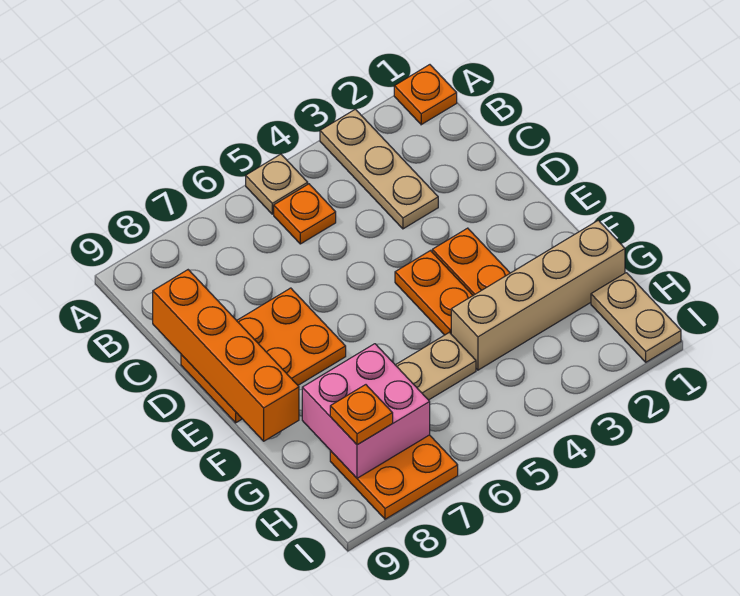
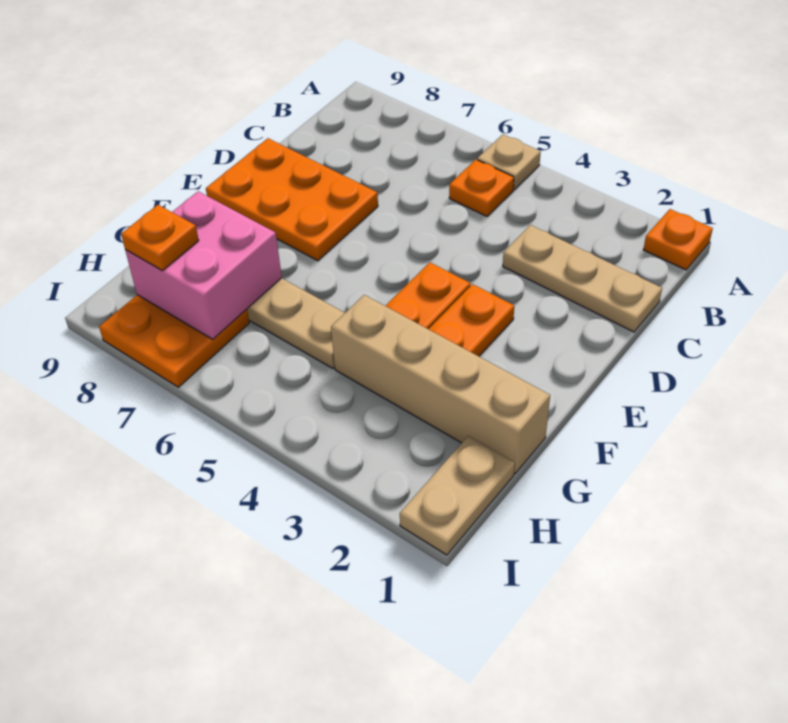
tan plate A3:C3 level 1 -> tan plate C1:C3 level 1
orange brick C9:F9 level 2 -> none

